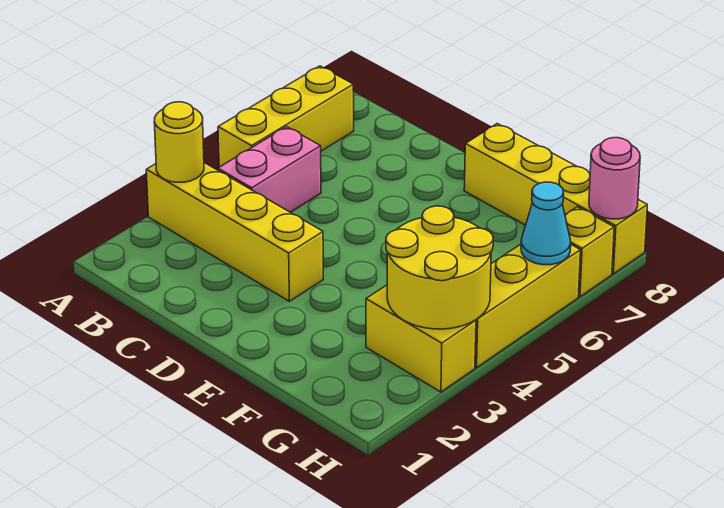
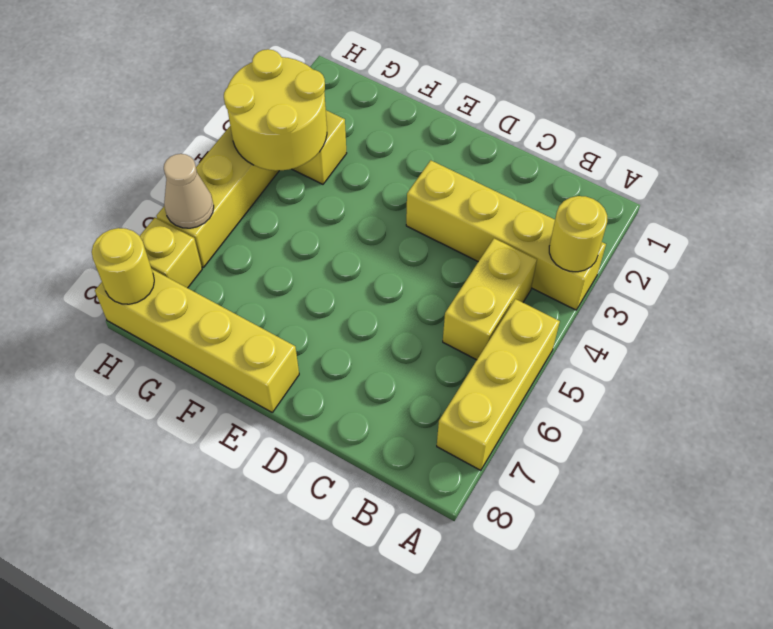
pink brick B4:B5 level 1 -> yellow brick B4:B5 level 1
cyan cone H6 level 2 -> tan cone H6 level 2
pink round brick H8 level 2 -> yellow round brick H8 level 2

